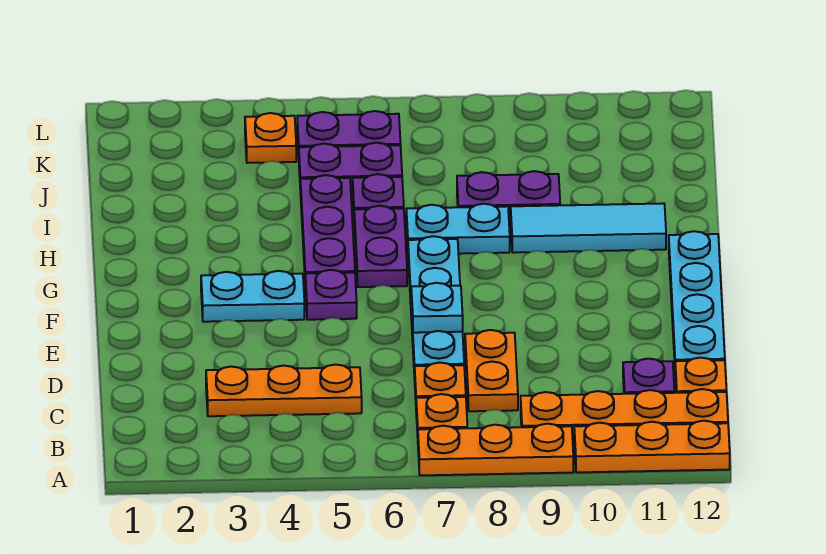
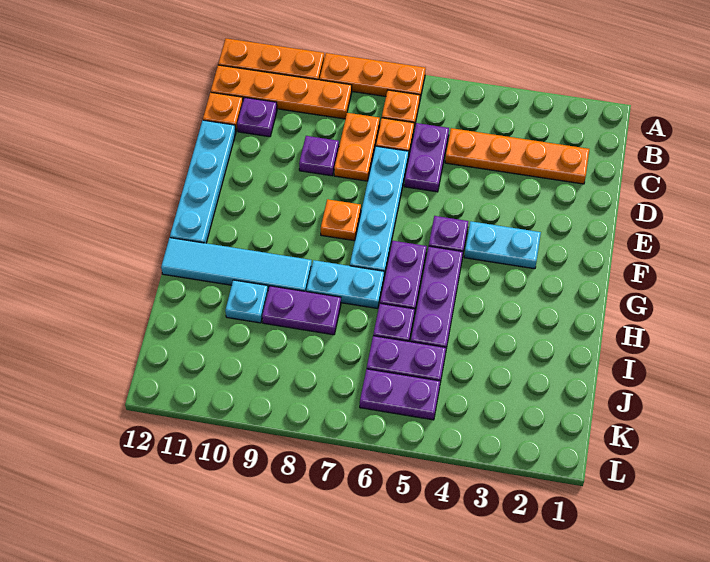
orange plate C3:C5 level 1 -> orange plate C2:C5 level 1
none -> purple plate C6:D6 level 1
none -> purple plate D9 level 1
cyan plate E7 level 2 -> cyan plate I10 level 1
cyan tile H9:H11 level 1 -> cyan tile H9:H12 level 1
orange plate K4 level 1 -> orange plate F8 level 1

